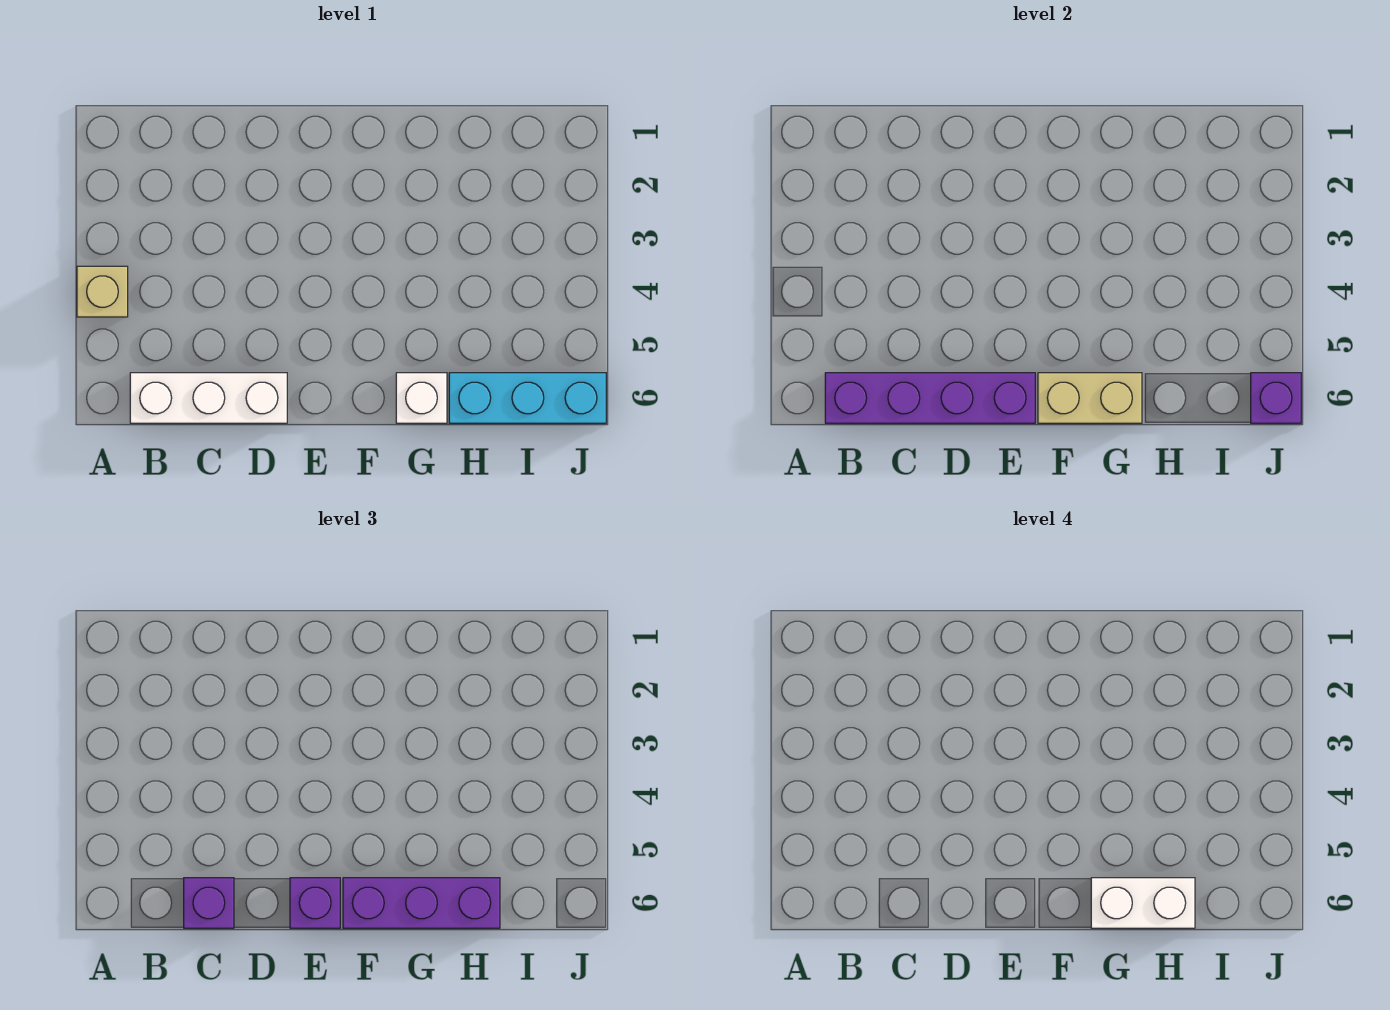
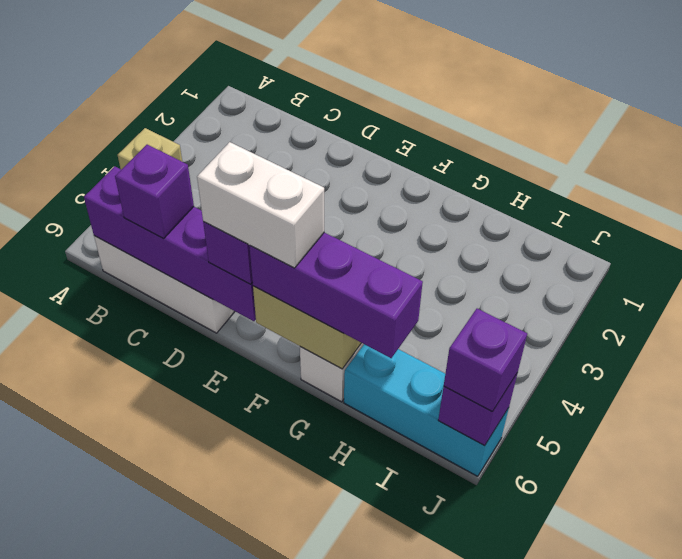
white brick G6:H6 level 4 -> white brick E6:F6 level 4
none -> purple brick J6 level 3

